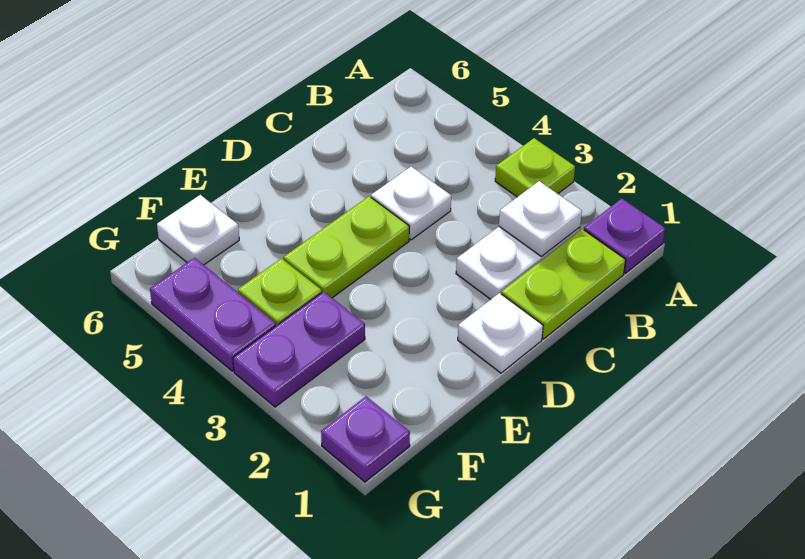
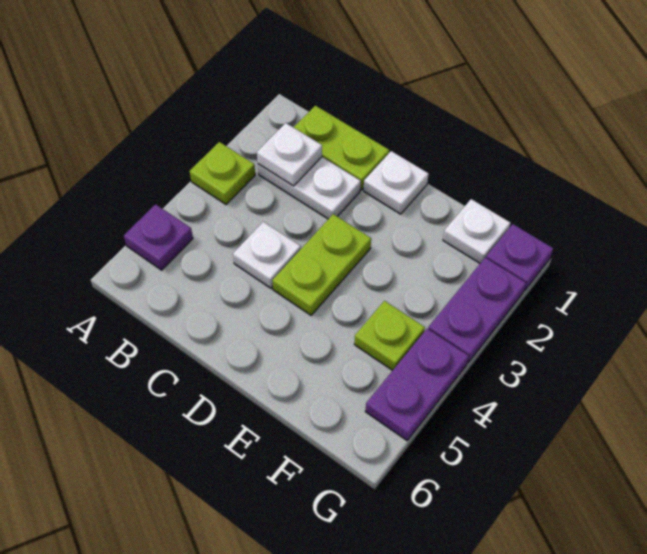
purple plate A1 level 1 -> purple plate A5 level 1
lime plate D4:E4 level 1 -> lime plate D3:D4 level 1
purple plate F3:G3 level 1 -> purple plate G2:G3 level 1
white plate F6 level 1 -> white plate F1 level 1

